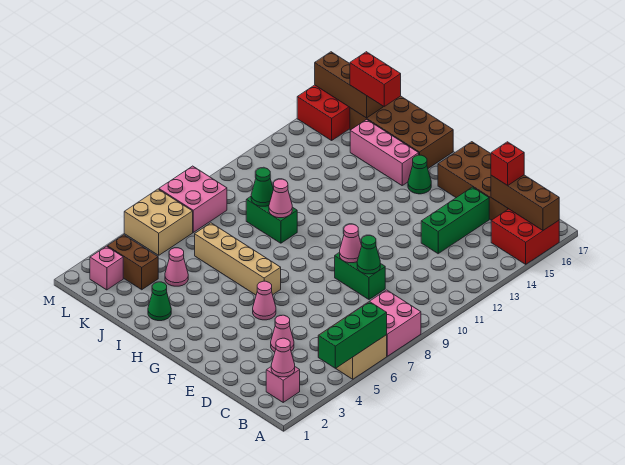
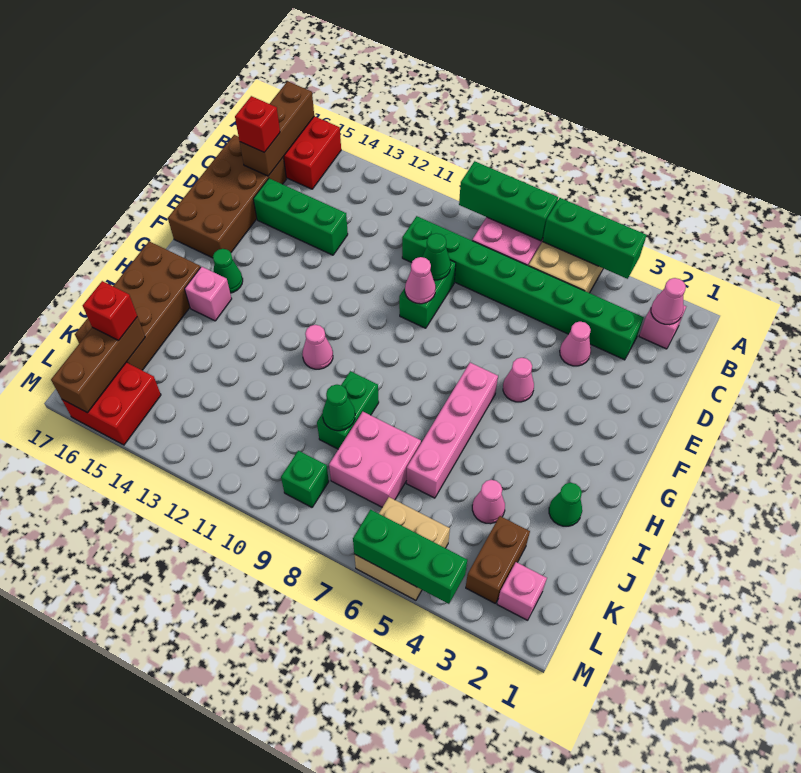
none -> green brick A7:A9 level 2
none -> green brick C3:C10 level 1
tan brick G6:J6 level 1 -> pink brick G6:J6 level 1
pink brick H15:J15 level 1 -> pink brick H15 level 1
pink cone I9 level 2 -> pink cone H11 level 1
red brick J16:K16 level 3 -> red brick K16 level 3
pink brick L7:M8 level 1 -> pink brick J7:K8 level 1
none -> green brick L9 level 1
none -> green brick M4:M6 level 2

